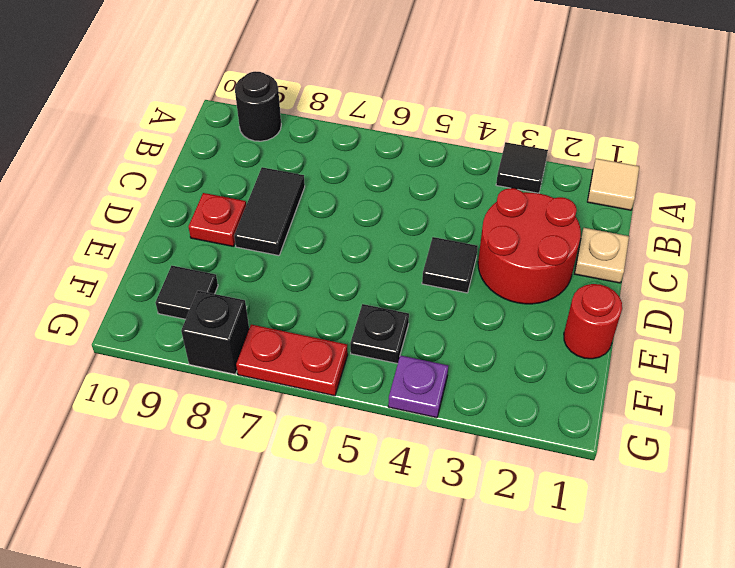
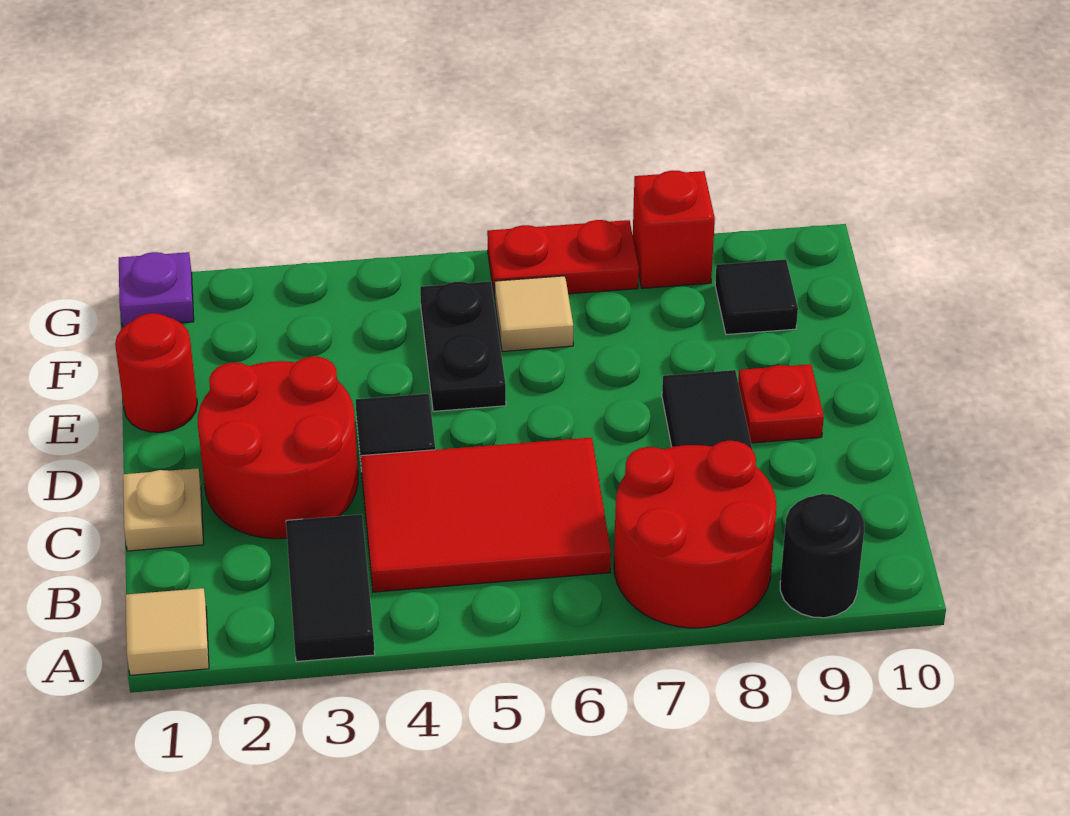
black tile A3 level 1 -> black tile A3:B3 level 1
none -> red round brick A7:B8 level 1
none -> red tile B4:C6 level 1
black plate F5 level 1 -> black plate E5:F5 level 1
none -> tan tile F6 level 1
purple plate G4 level 1 -> purple plate G1 level 1
black brick G8 level 1 -> red brick G8 level 1

